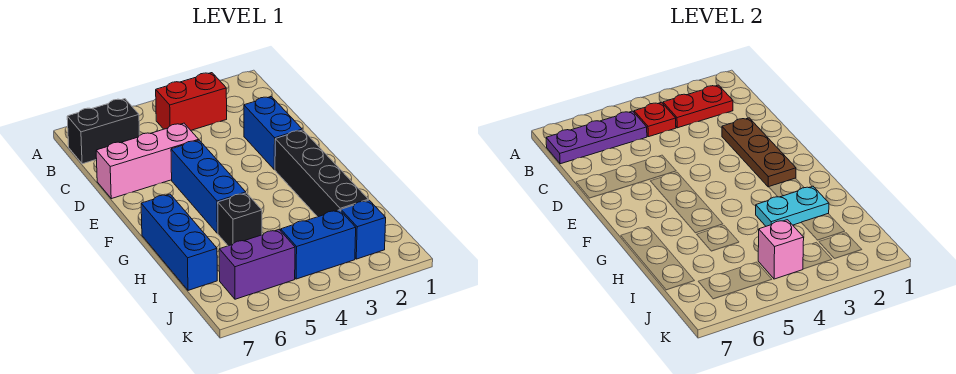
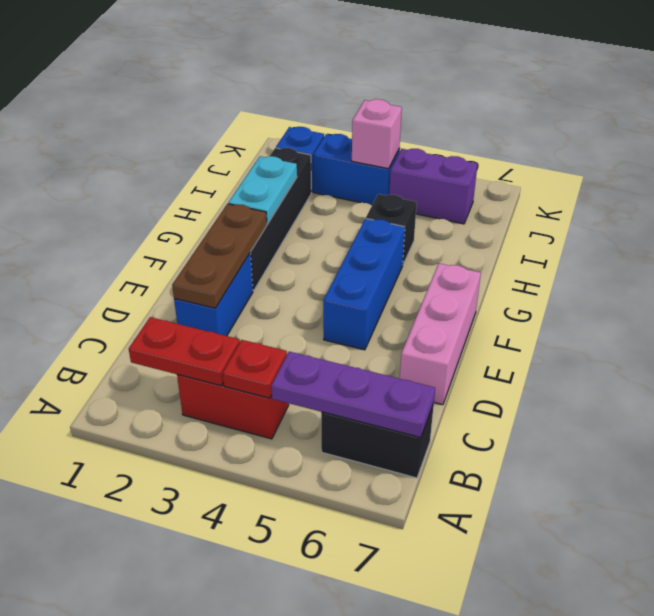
pink brick D5:D7 level 1 -> pink brick D7:F7 level 1
blue brick G7:I7 level 1 -> none
cyan plate H2:H3 level 2 -> cyan plate G2:H2 level 2

